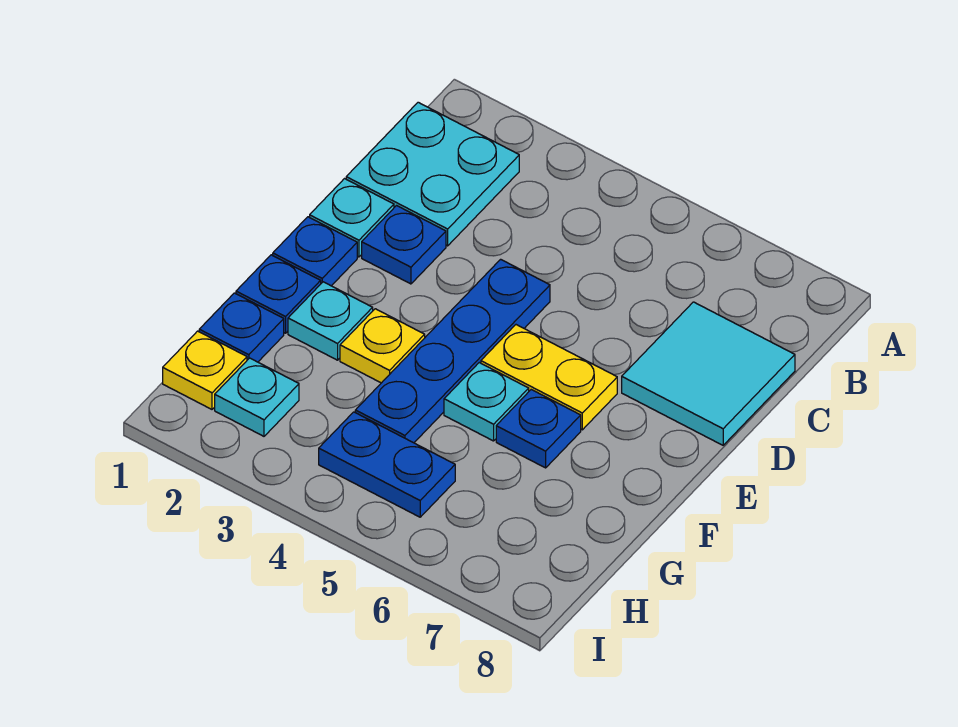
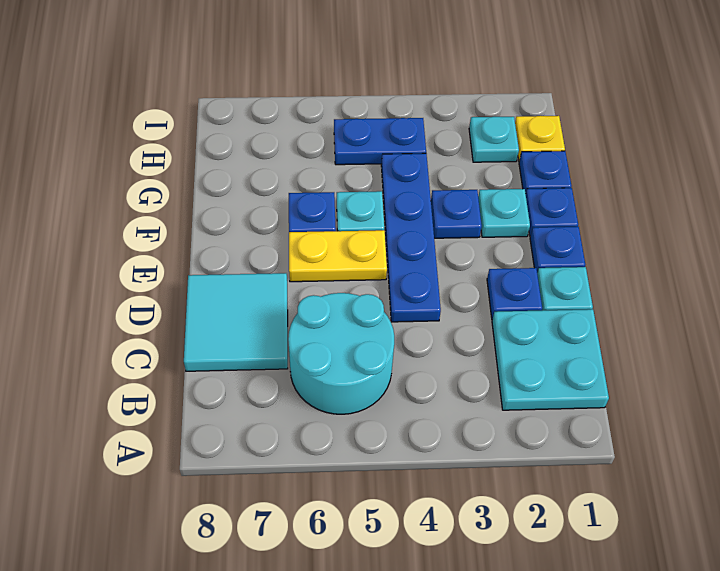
none -> cyan round brick B5:C6 level 1
yellow plate F3 level 1 -> blue plate F3 level 1

